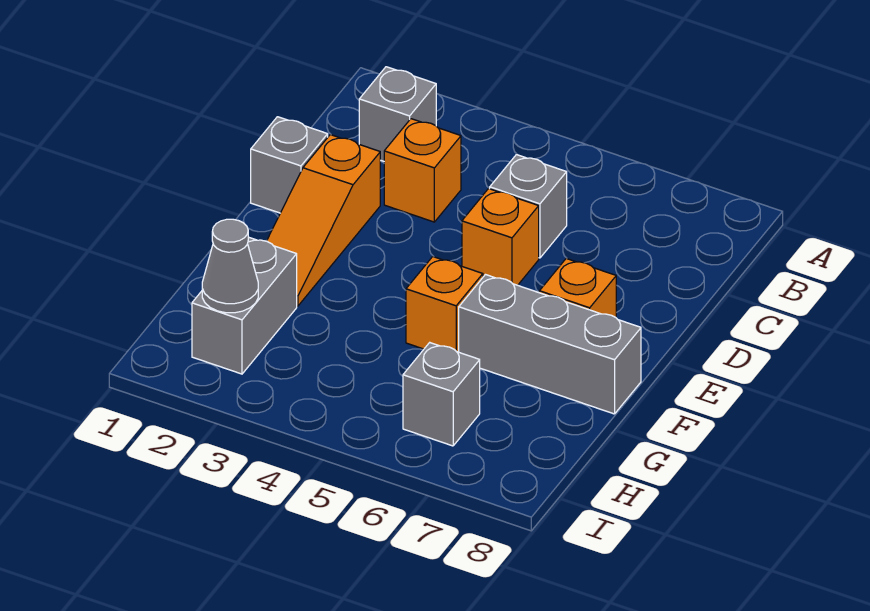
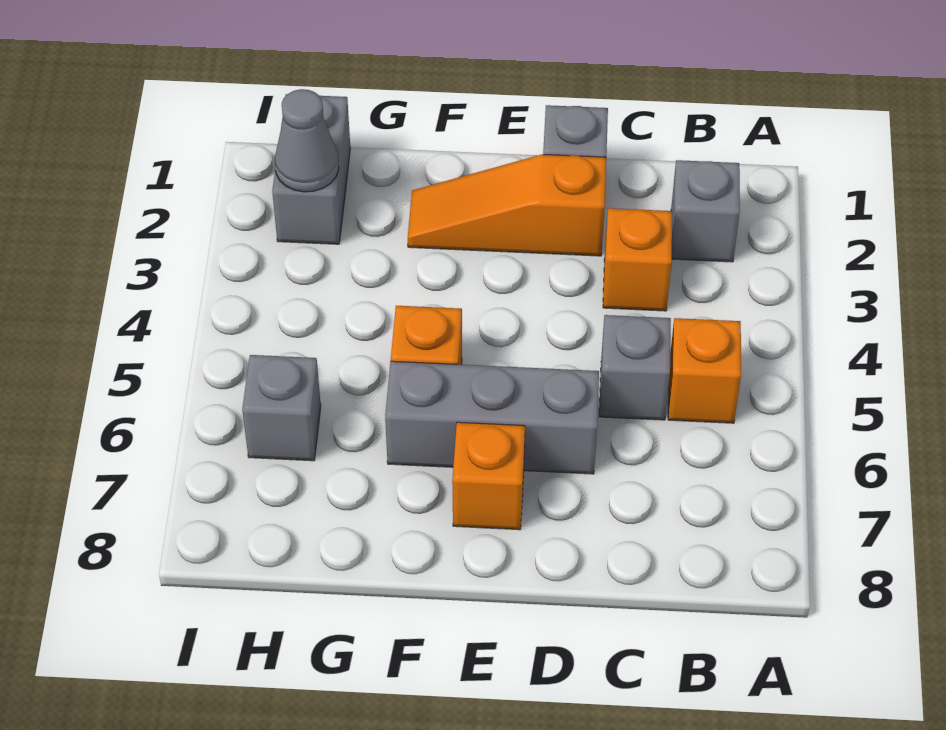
orange brick D5 level 1 -> orange brick B5 level 1
grey brick F6:F8 level 1 -> grey brick D6:F6 level 1
grey brick G2:H2 level 1 -> grey brick H1:H2 level 1

